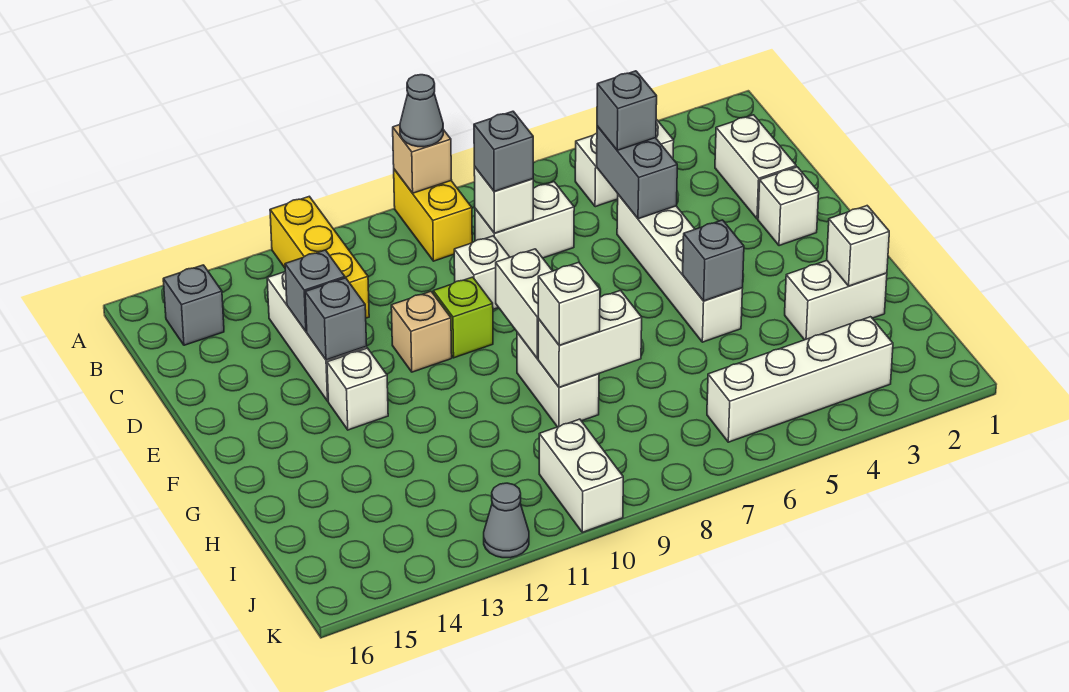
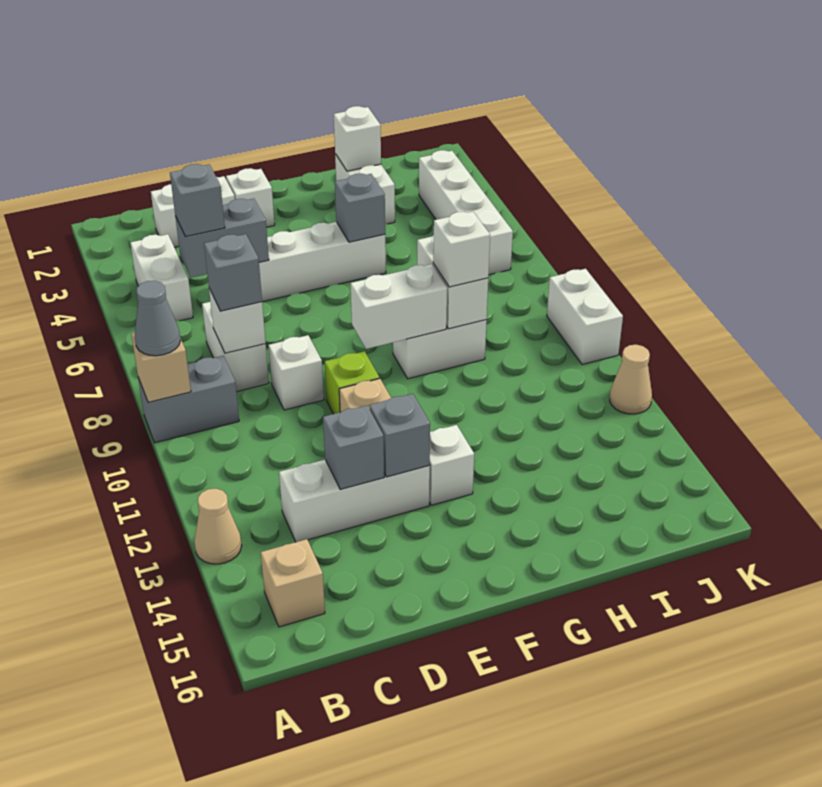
yellow brick A9:B9 level 1 -> grey brick A9:B9 level 1
yellow brick A12:C12 level 1 -> none
none -> tan cone A13 level 1
grey brick B15 level 1 -> tan brick B15 level 1
white brick J10:K10 level 1 -> white brick K9:K10 level 1
grey cone K12 level 1 -> tan cone K12 level 1

